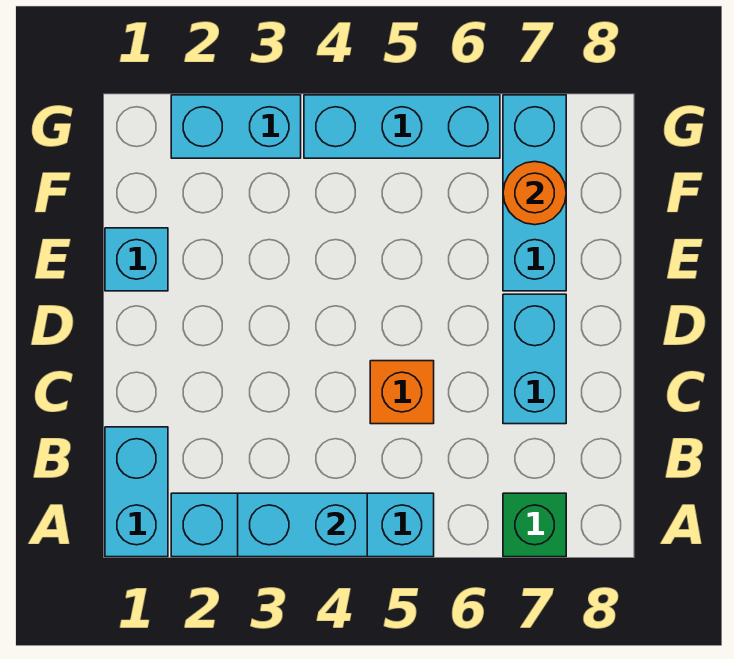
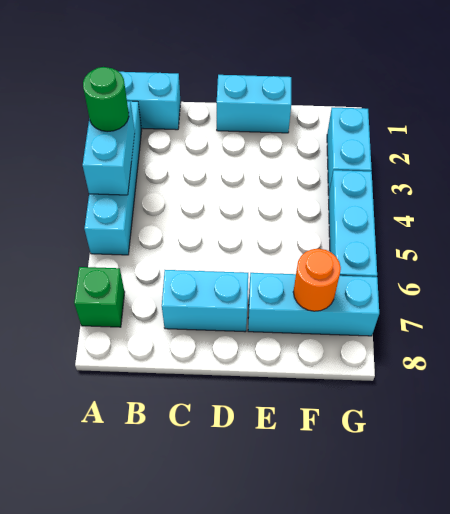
none -> green round brick A3 level 3
orange brick C5 level 1 -> none
cyan brick E1 level 1 -> cyan brick D1:E1 level 1

